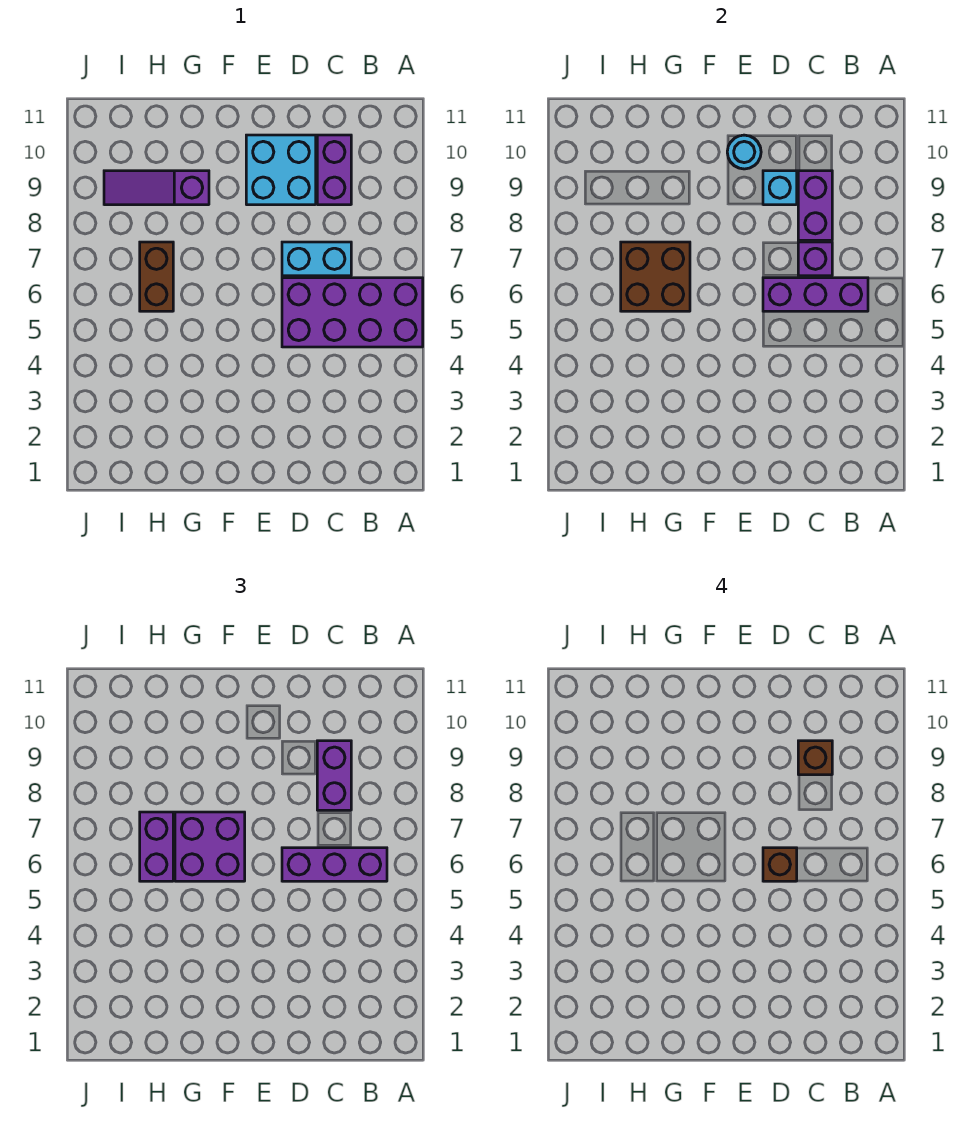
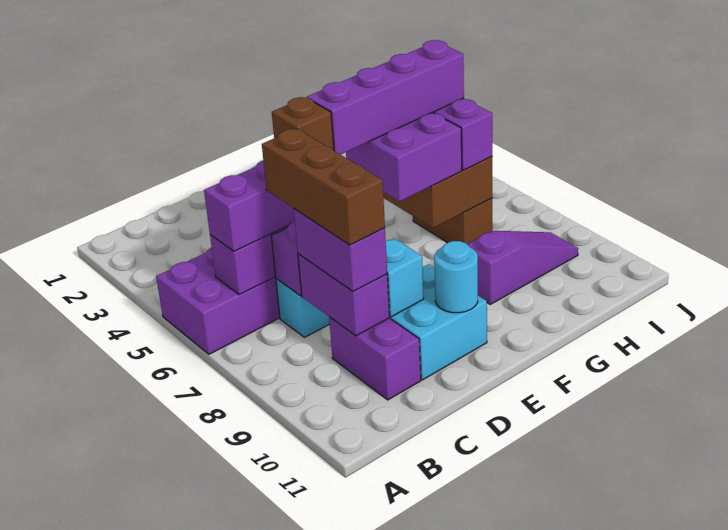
brown brick C9 level 4 -> brown brick C7:C9 level 4
none -> purple brick E6:H6 level 4

